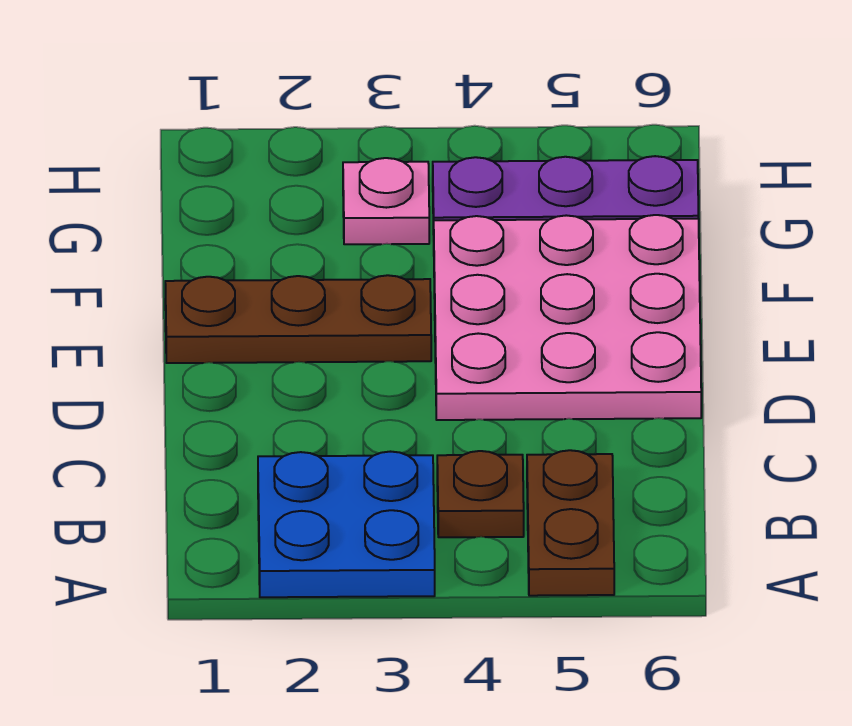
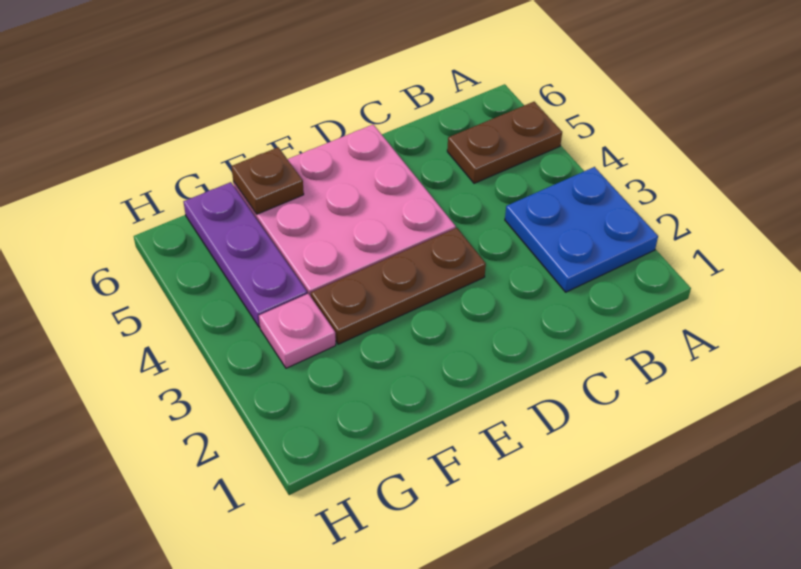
brown plate B4 level 1 -> brown plate F6 level 2
brown plate E1:E3 level 1 -> brown plate D3:F3 level 1

